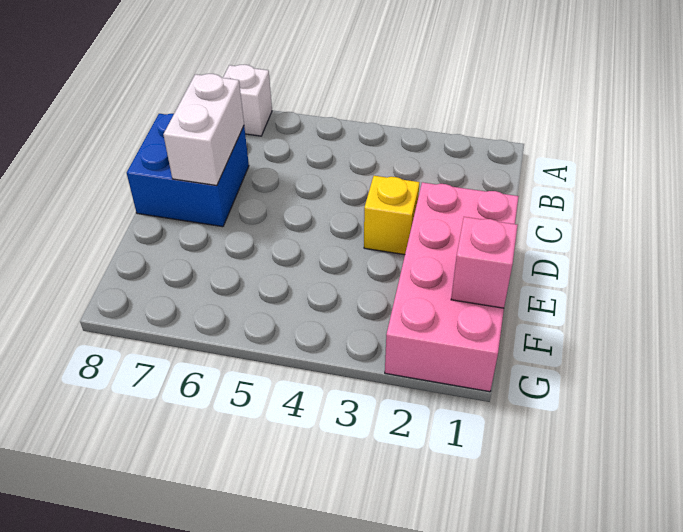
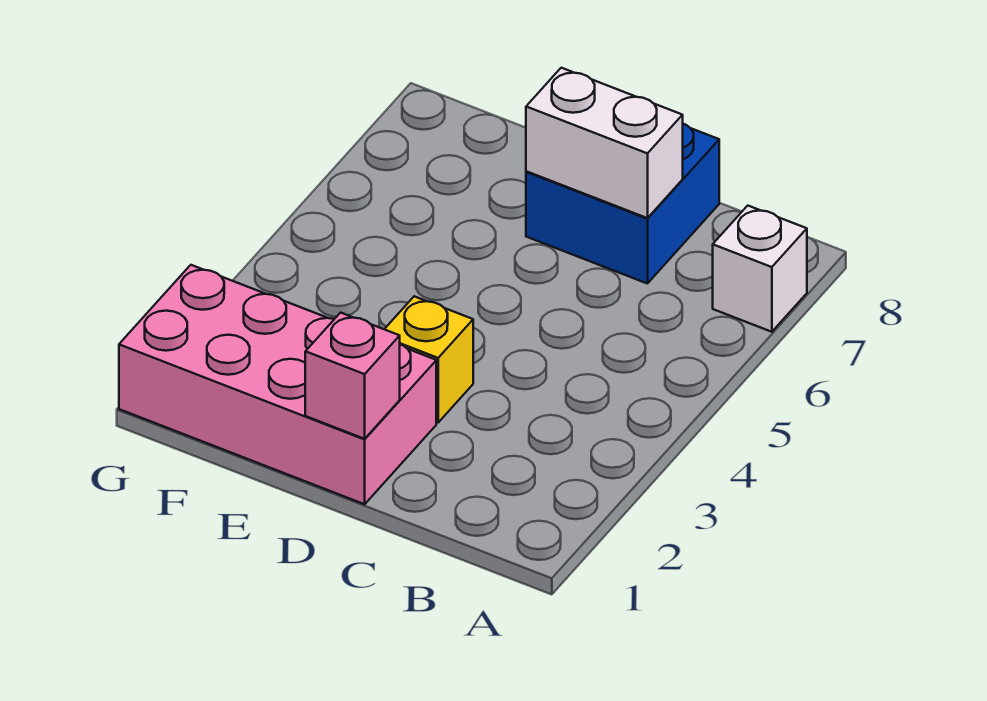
pink brick F1 level 2 -> pink brick D1 level 2

